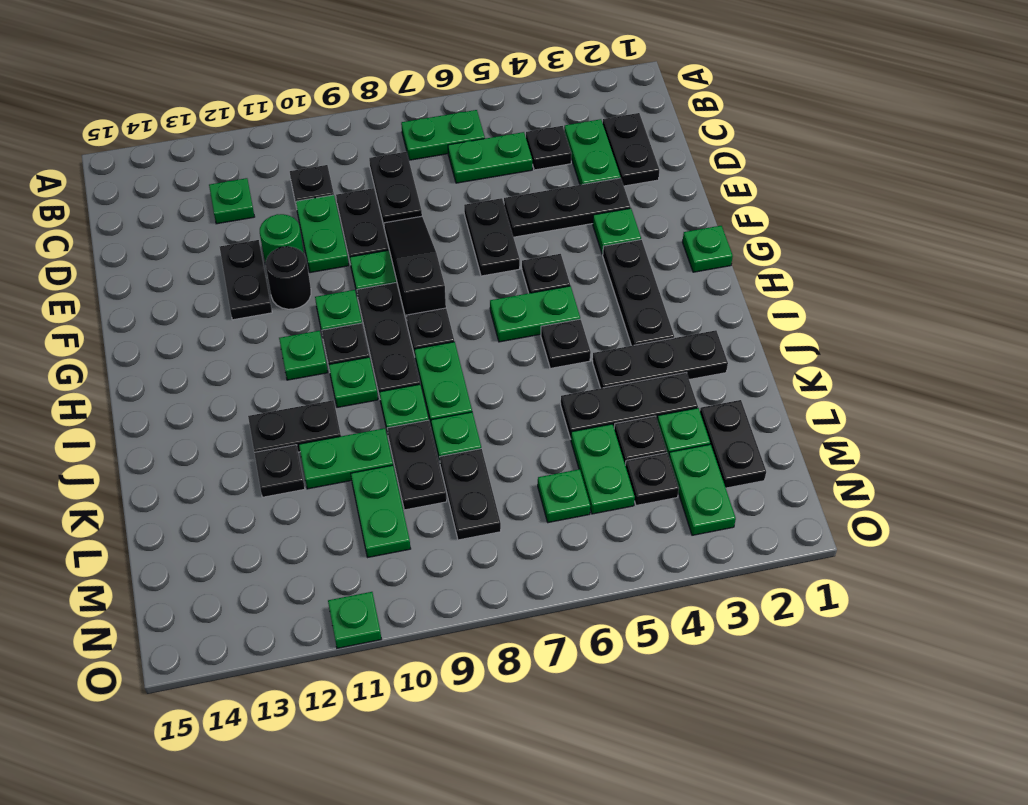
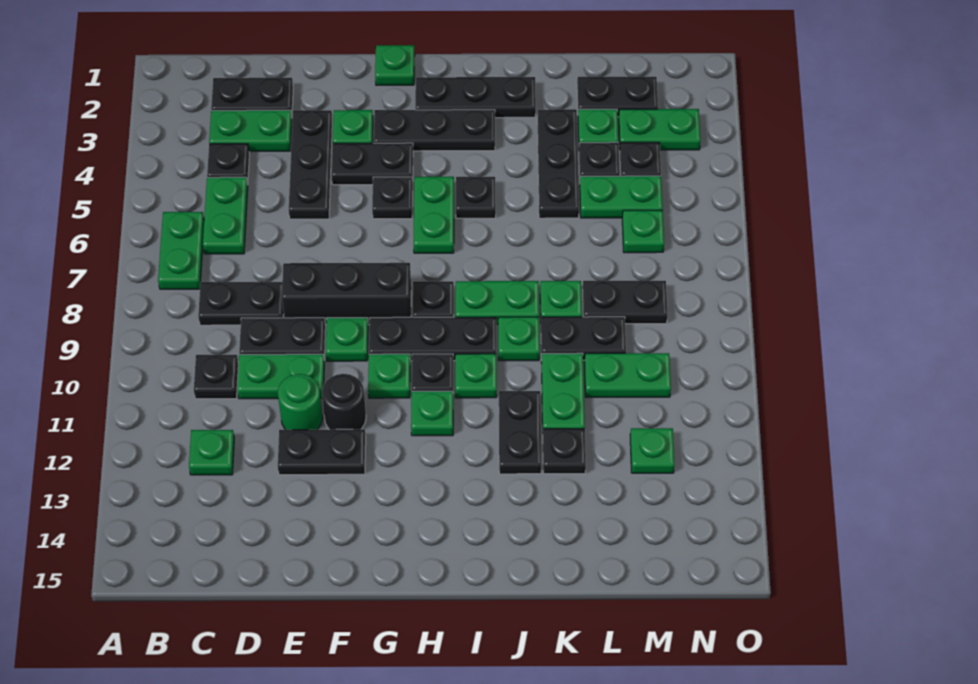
black plate E6:F6 level 1 -> black plate F4:G4 level 1
black slope E8:G8 level 1 top G -> black brick E8:G8 level 1
black plate J2:J4 level 1 -> black plate H2:J2 level 1
green plate O11 level 1 -> green plate M12 level 1

